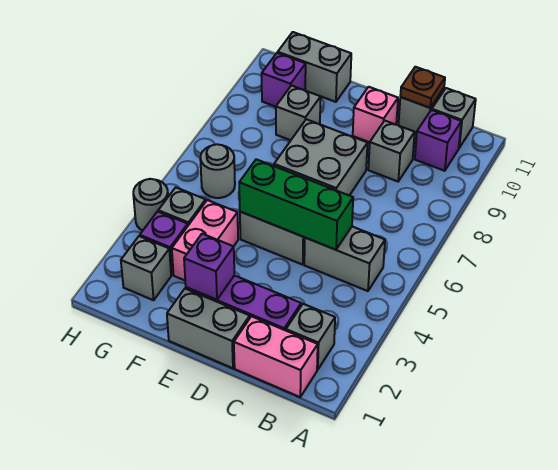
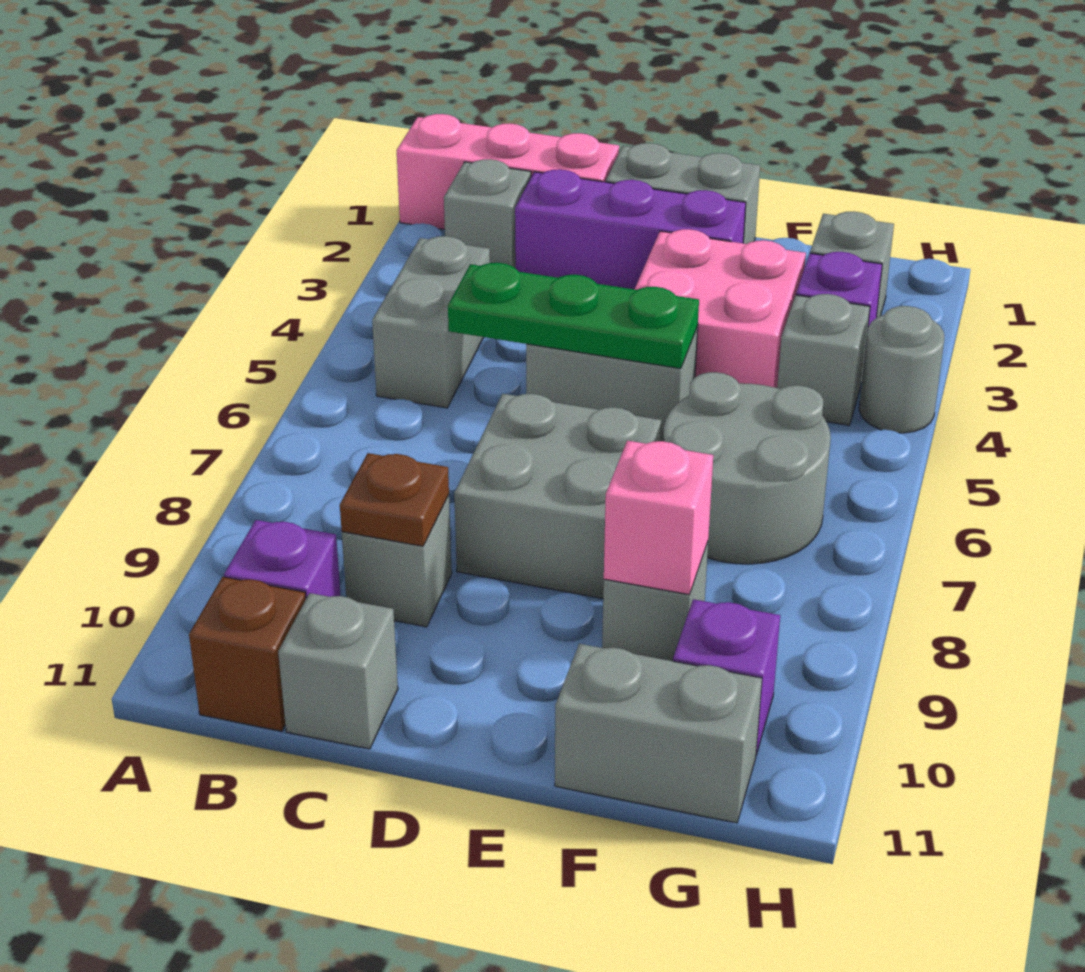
pink brick B1:C1 level 1 -> pink brick A1:C1 level 1
grey brick B5:C5 level 1 -> grey brick B4:B5 level 1
grey brick B11 level 1 -> brown brick B11 level 1
green brick C5:E5 level 2 -> green plate C5:E5 level 2
brown plate C11 level 2 -> brown plate C9 level 2
pink brick D10 level 1 -> pink brick F9 level 2
purple brick E2 level 2 -> none
pink brick F3:F4 level 1 -> pink brick E3:F4 level 1
grey round brick G6 level 1 -> grey round brick F6:G7 level 1

